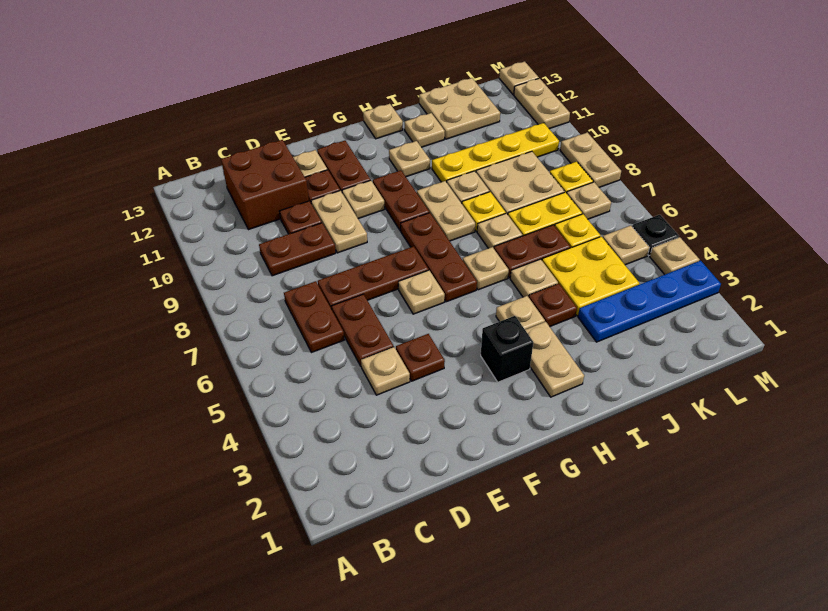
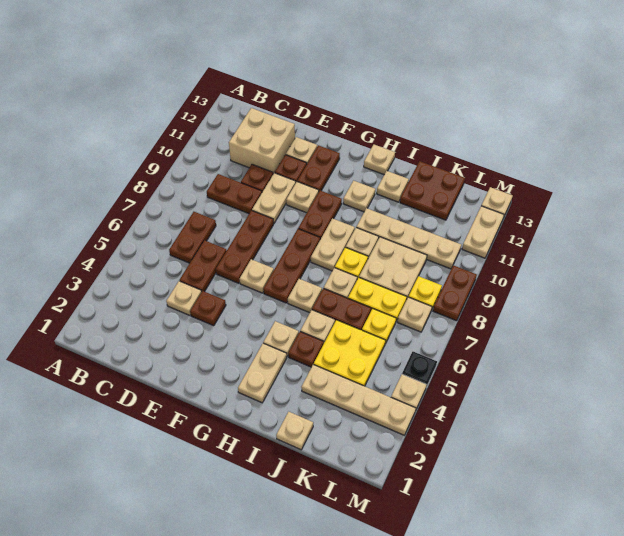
brown brick C11:D12 level 1 -> tan brick C11:D12 level 1
brown plate D7:F7 level 1 -> brown plate E6:E8 level 1
black brick G3 level 1 -> none
yellow plate I10:L10 level 1 -> tan plate I10:L10 level 1
blue plate J3:M3 level 1 -> tan plate J3:M3 level 1
tan plate J12:K13 level 1 -> brown plate J12:K13 level 1
tan plate L5 level 1 -> tan plate J1 level 1
tan plate M8:M9 level 1 -> brown plate M8:M9 level 1

